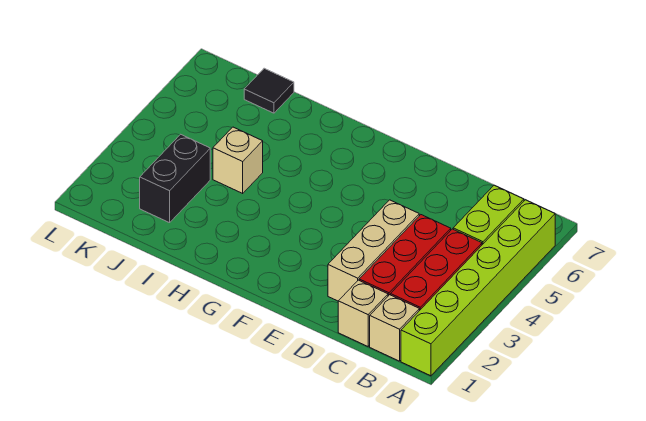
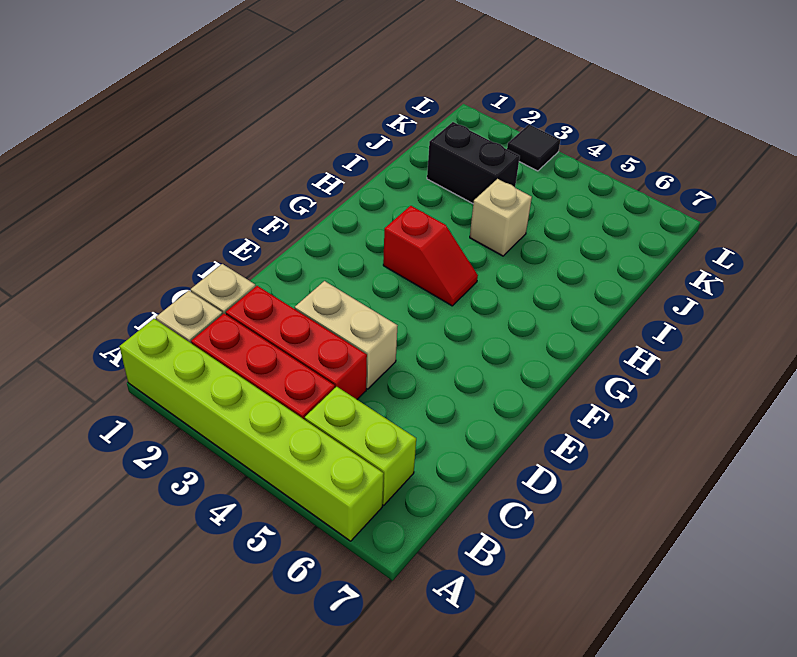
tan brick D2:D4 level 1 -> tan brick D3:D4 level 1
none -> red slope G3:G4 level 1 top 3
black tile J7 level 1 -> black tile L3 level 1

